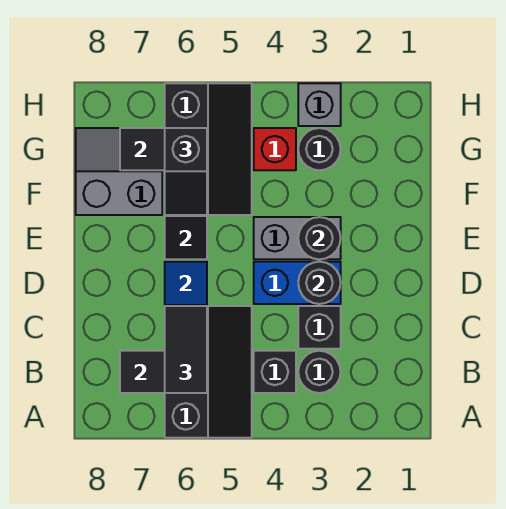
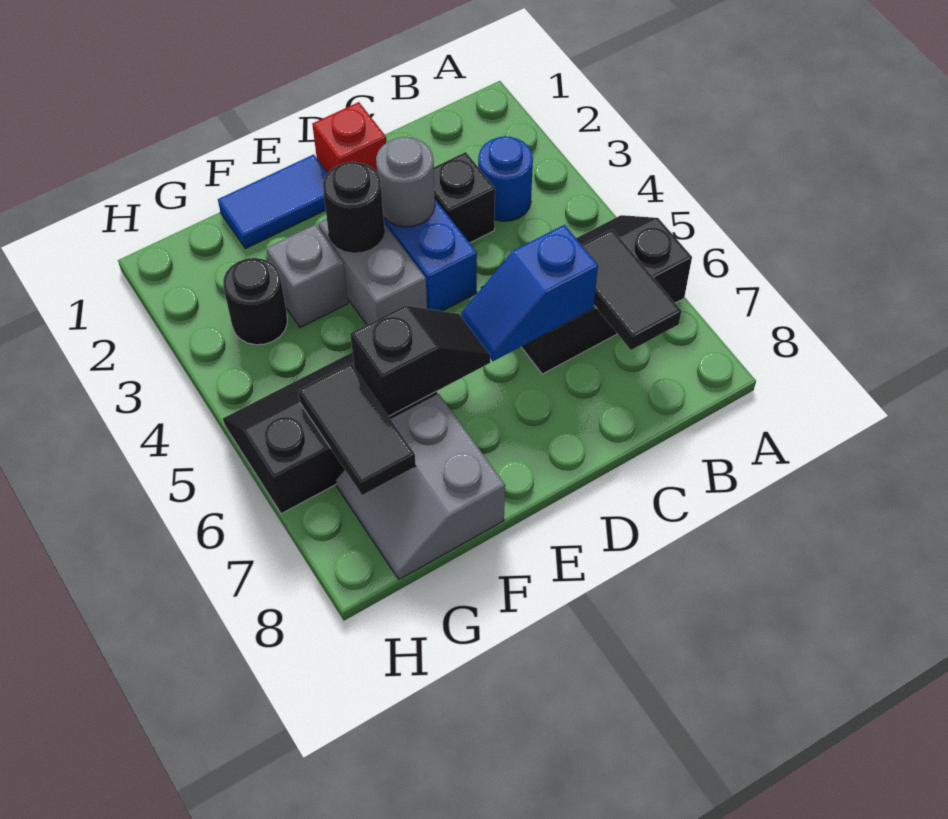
black round brick B3 level 1 -> blue round brick B3 level 1
black brick B4 level 1 -> none
black tile B6:C6 level 3 -> none
black round brick D3 level 2 -> grey round brick D3 level 2
none -> blue tile E1:F1 level 1
black slope F6:G6 level 3 top G -> none
red brick G4 level 1 -> red brick D1 level 1
grey brick H3 level 1 -> grey brick F3 level 1

